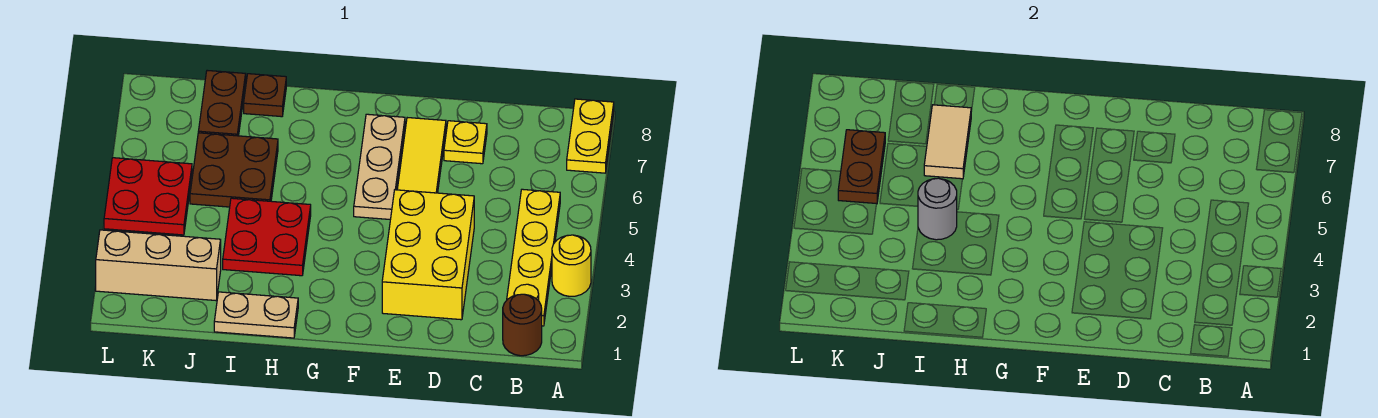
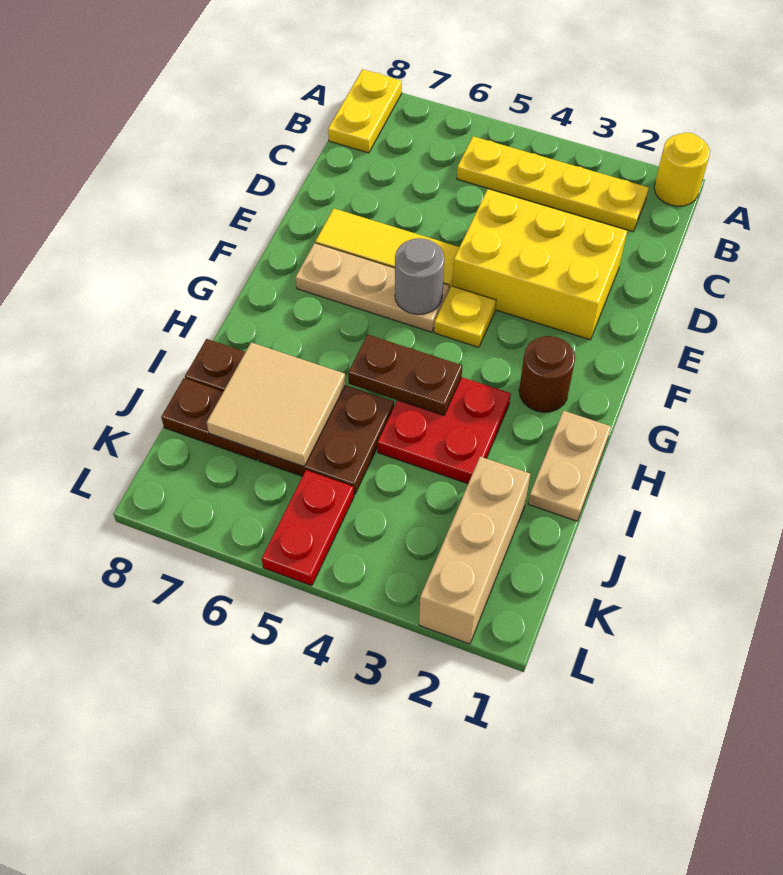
yellow round brick A3 level 1 -> yellow round brick A1 level 1
yellow plate A7:A8 level 1 -> yellow plate A8:B8 level 1
brown round brick B1 level 1 -> brown round brick G2 level 1
yellow plate D7 level 1 -> yellow plate F4 level 1
grey round brick I4 level 2 -> grey round brick F5 level 2
tan tile I6:I7 level 2 -> tan tile I6:J7 level 2
red plate K4:L5 level 1 -> red plate K5:L5 level 1
brown plate K5:K6 level 2 -> brown plate H4:H5 level 2

